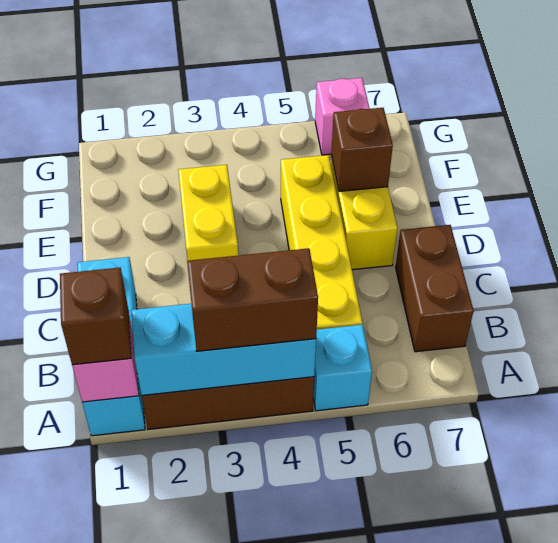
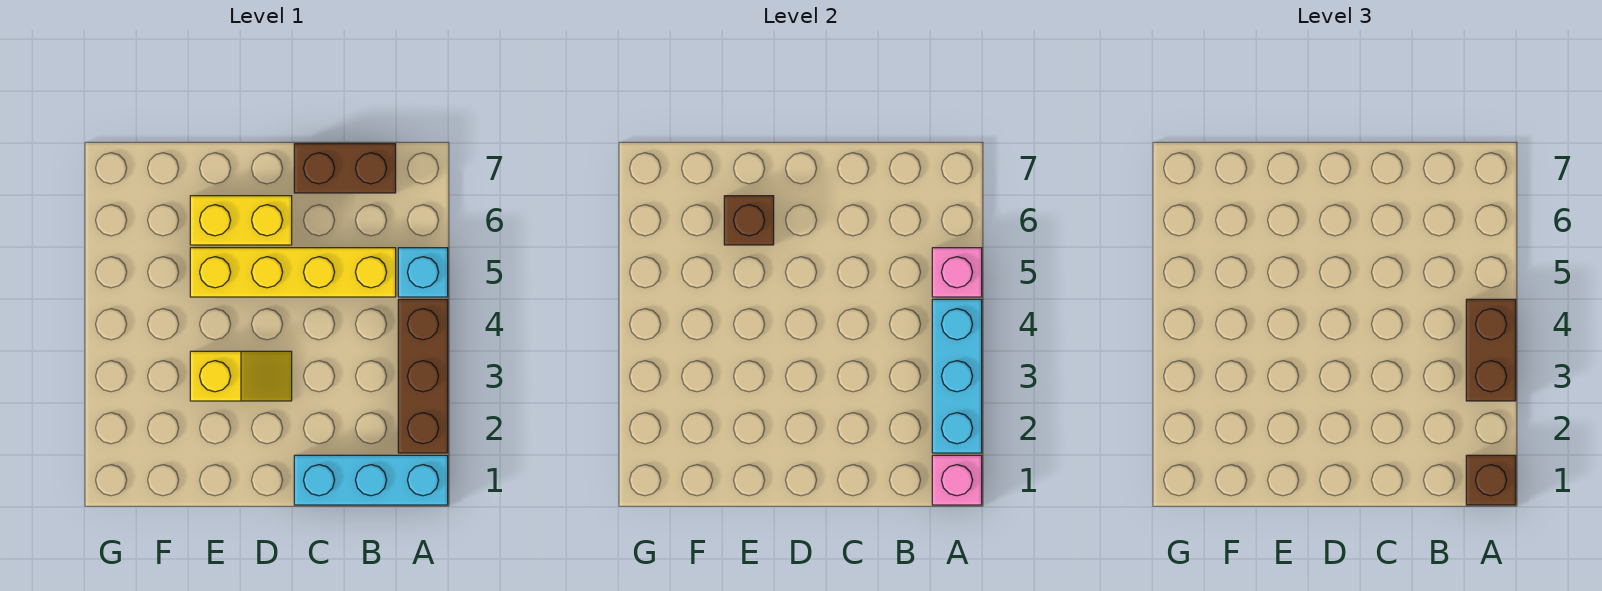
yellow brick D3:E3 level 1 -> yellow slope D3:E3 level 1 top E
pink brick G6 level 1 -> pink brick A5 level 2

